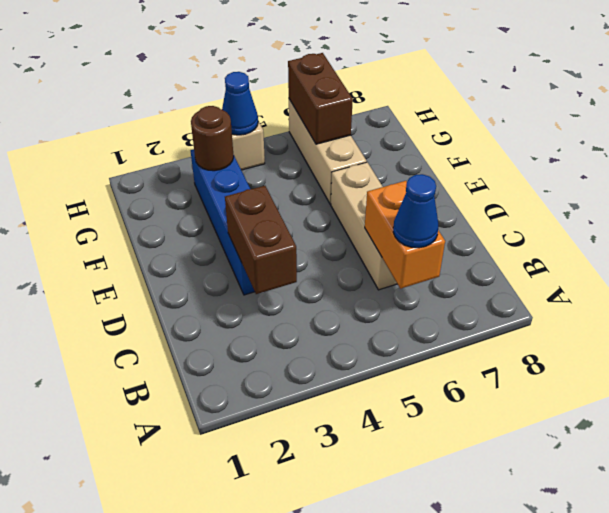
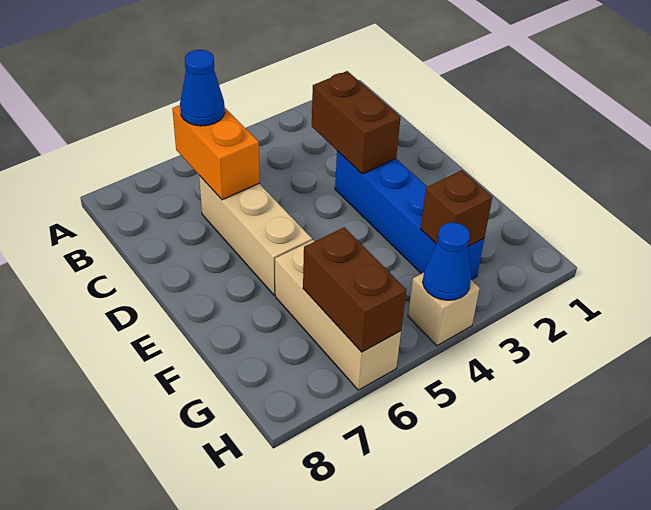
brown round brick G3 level 2 -> brown brick G3 level 2

